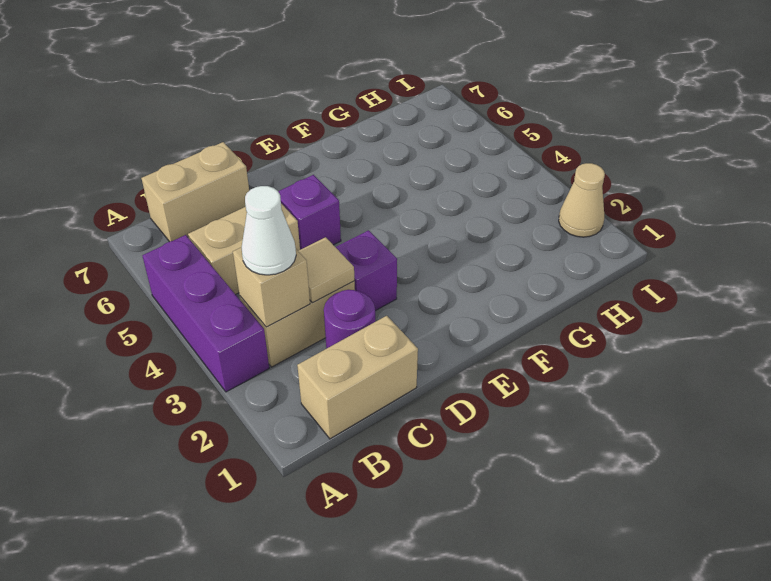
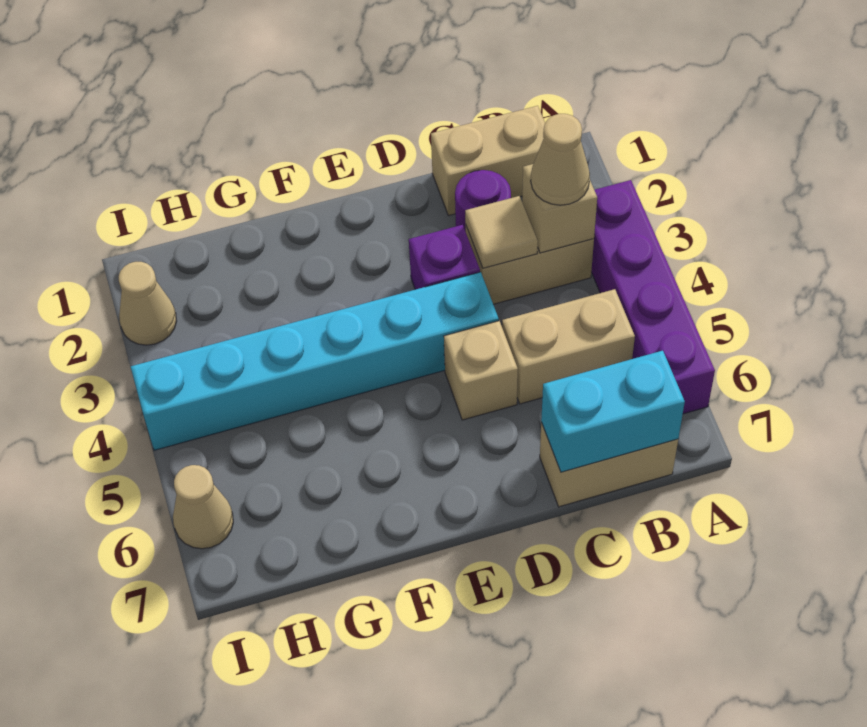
purple brick A3:A5 level 1 -> purple brick A3:A6 level 1
white cone B3 level 3 -> tan cone B3 level 3
none -> cyan brick B7:C7 level 2
none -> cyan brick D4:I4 level 1
purple brick D5 level 1 -> tan brick D5 level 1
none -> tan cone I6 level 1

